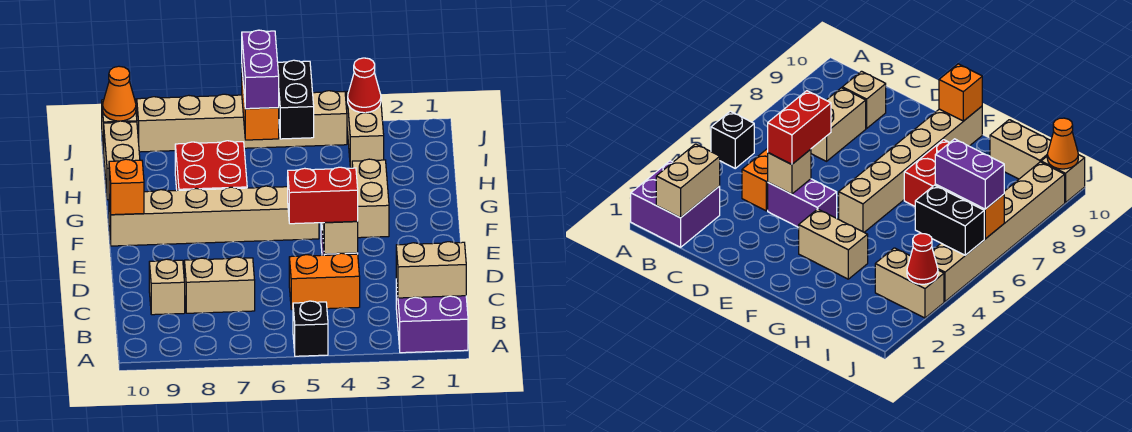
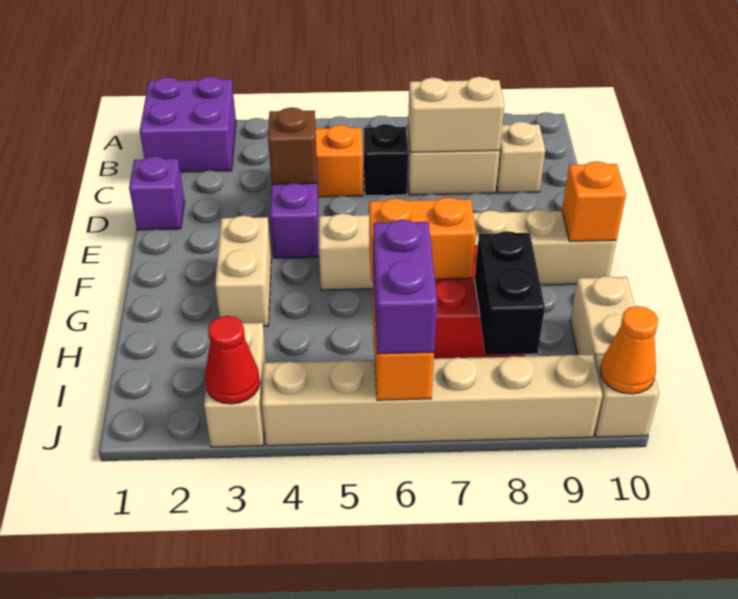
black brick A5 level 1 -> black brick C6 level 1
tan brick B1:B2 level 2 -> tan brick C7:C8 level 2
none -> purple brick D1 level 1
tan brick D4 level 2 -> brown brick D4 level 2
red brick D4:D5 level 3 -> none
none -> orange brick G6:G7 level 2
black brick I5:J5 level 2 -> black brick H8:I8 level 2

